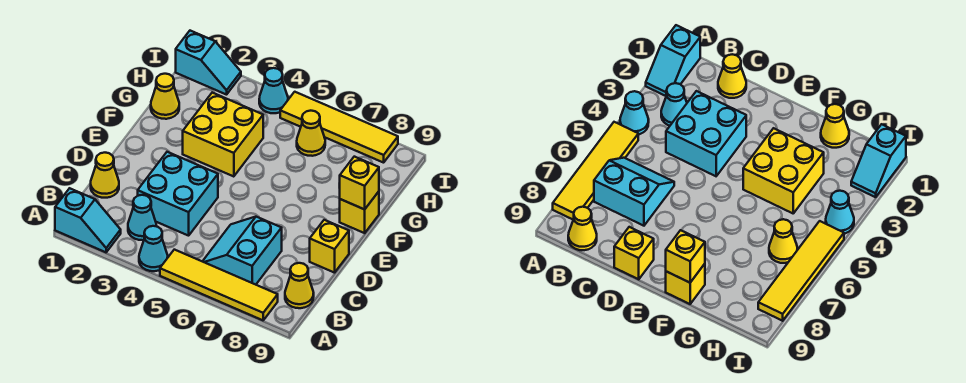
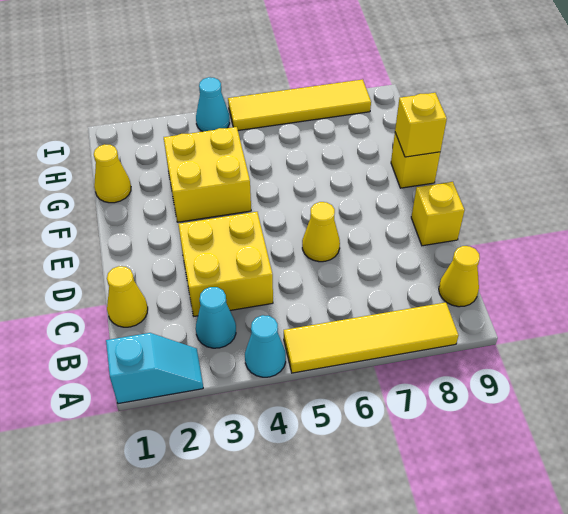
cyan slope B6:C7 level 1 top 7 -> none
cyan brick C3:D4 level 1 -> yellow brick C3:D4 level 1
yellow cone H6 level 1 -> yellow cone D6 level 1
cyan slope I1:I2 level 1 top 1 -> none

